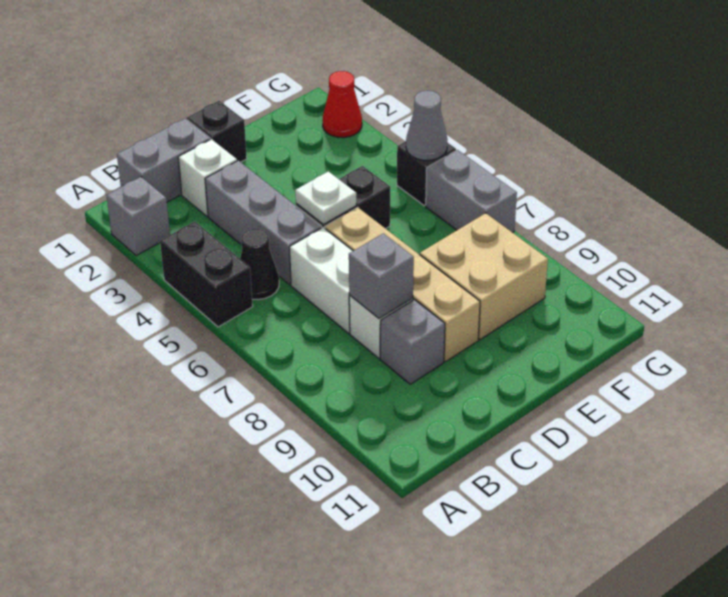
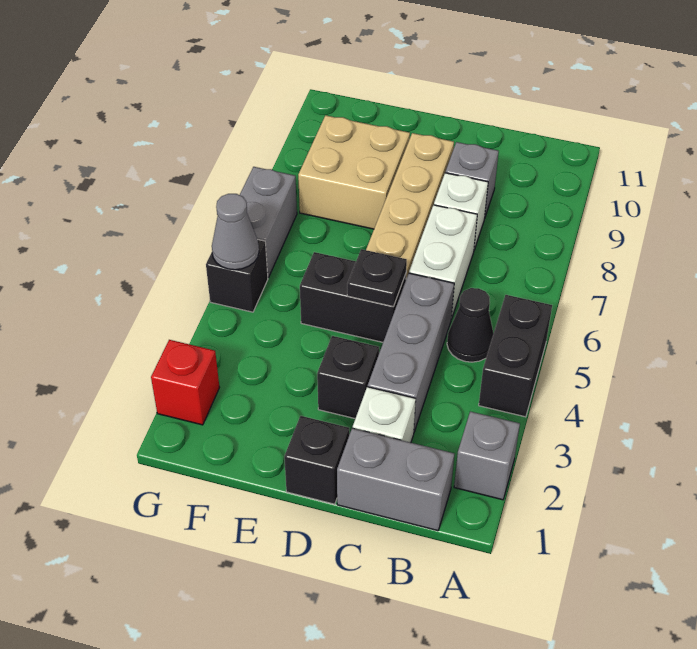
grey brick C8 level 2 -> none
none -> black brick D3 level 1
white plate D5 level 2 -> black plate D5 level 2
red cone G2 level 1 -> red brick G2 level 1

